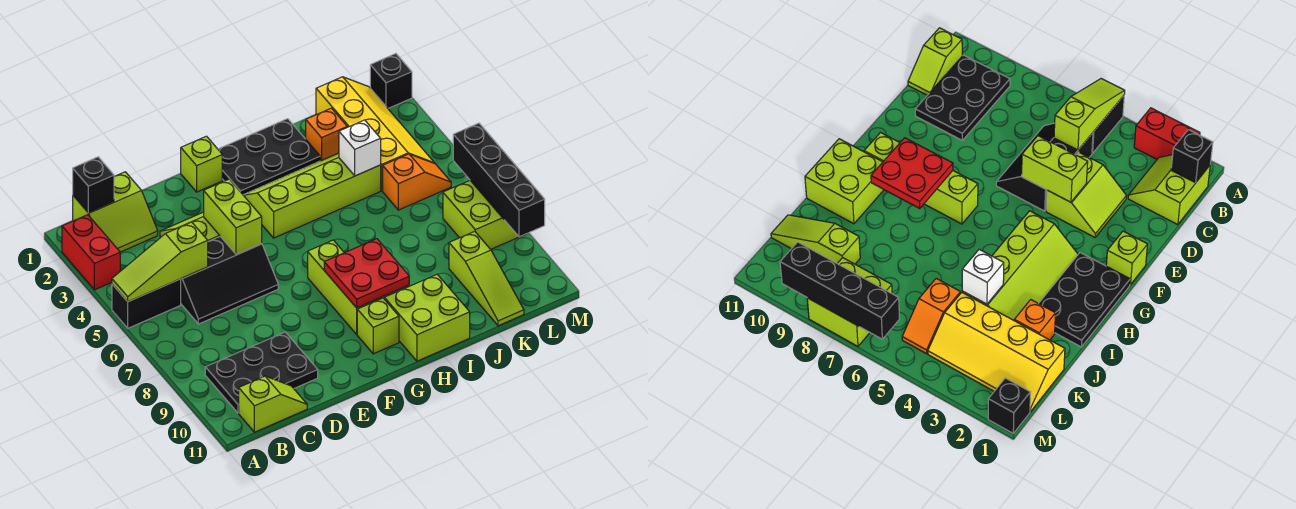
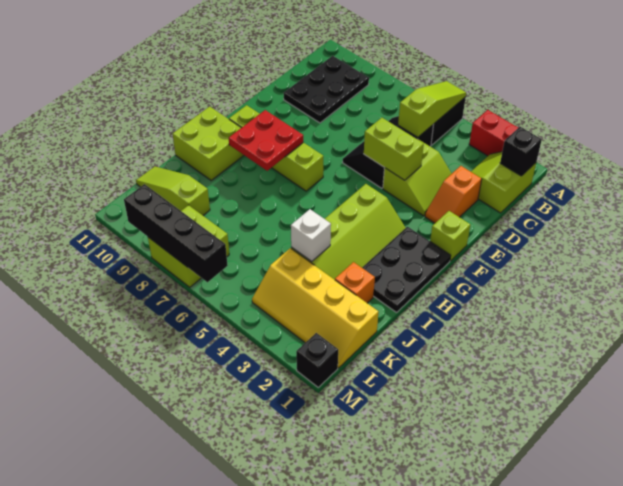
lime slope B11:C11 level 1 top B -> none
orange slope K5:L5 level 1 top K -> orange slope D2:E2 level 1 top D

